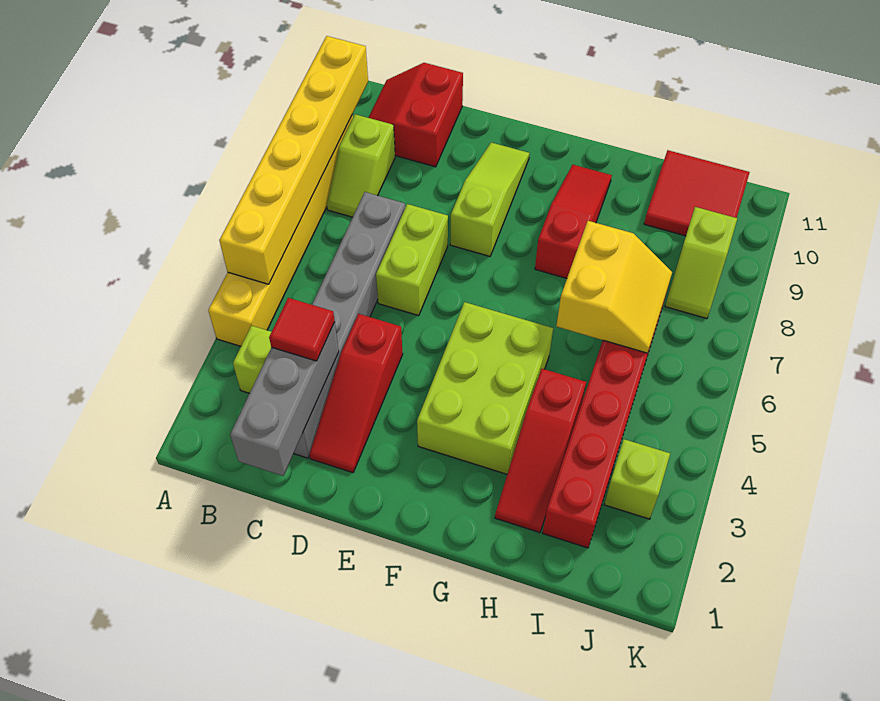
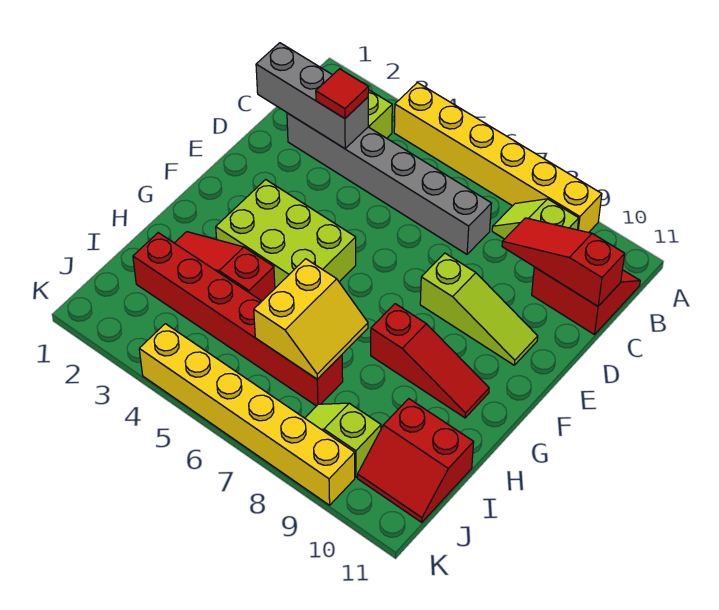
yellow brick A5:A10 level 2 -> yellow brick K4:K9 level 1
red slope D2:D4 level 1 top 4 -> red slope C9:C11 level 2 top 11
lime brick D6:D7 level 1 -> none
yellow slope H6:I7 level 2 top H -> yellow slope H6:I7 level 2 top 6
red tile I10:J11 level 1 -> red slope I10:J11 level 1 top I
lime brick J3 level 1 -> none

